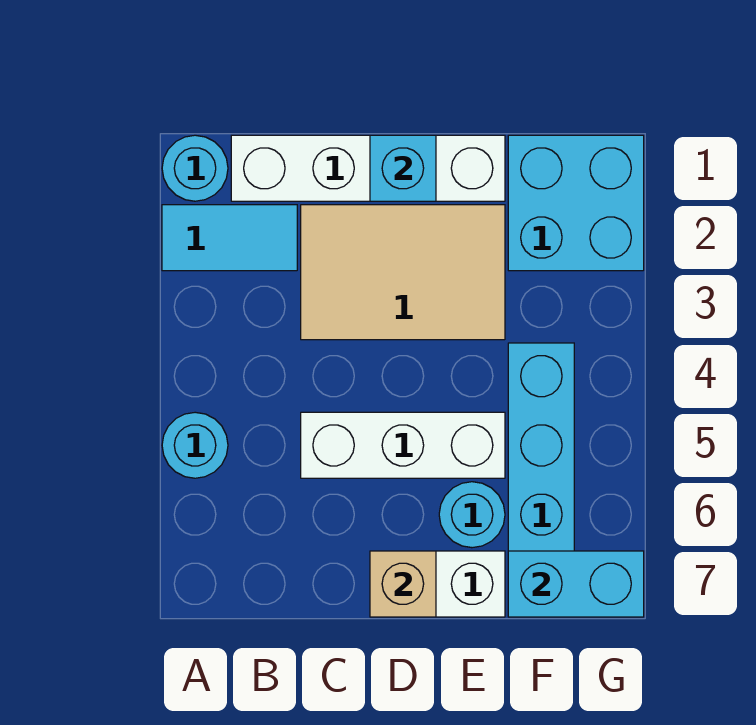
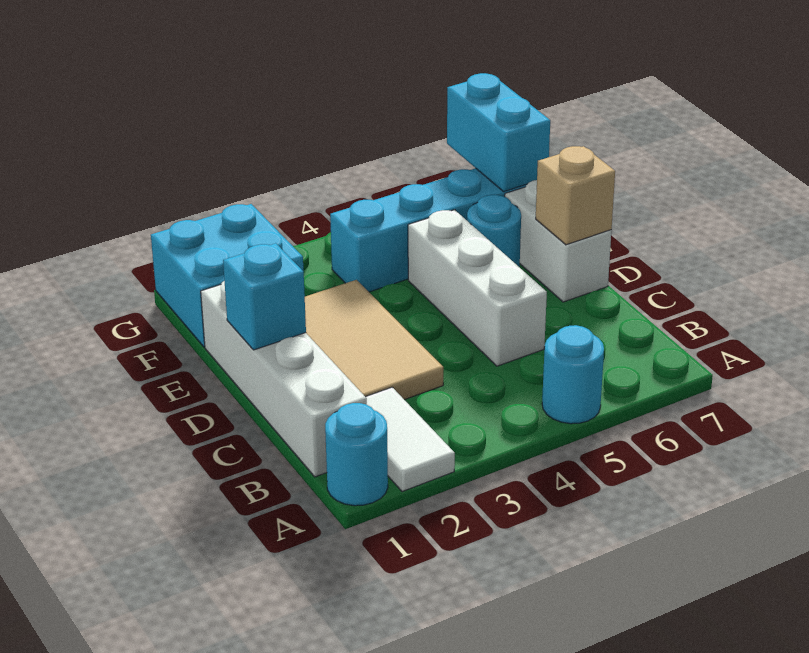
cyan tile A2:B2 level 1 -> white tile A2:B2 level 1

